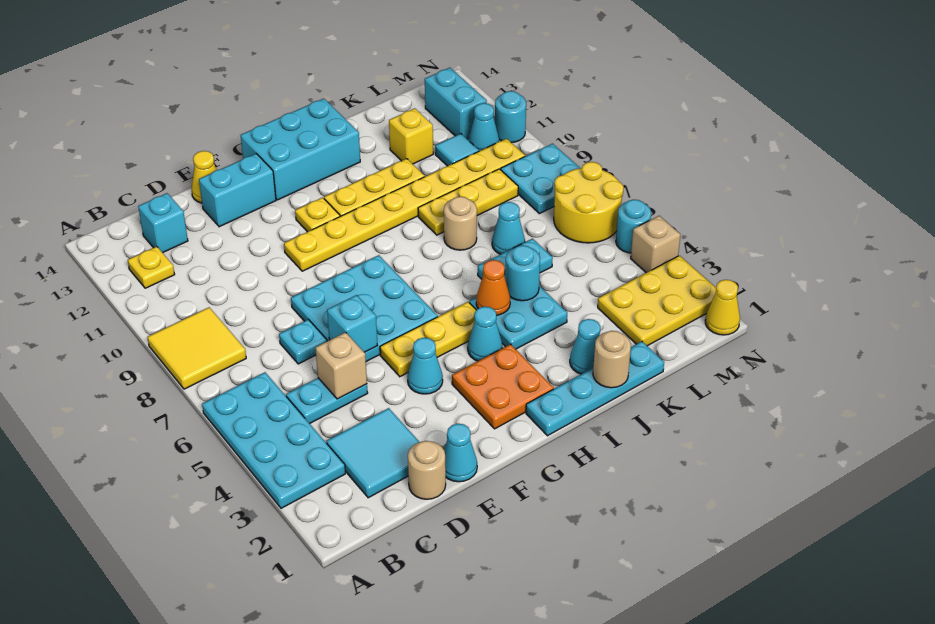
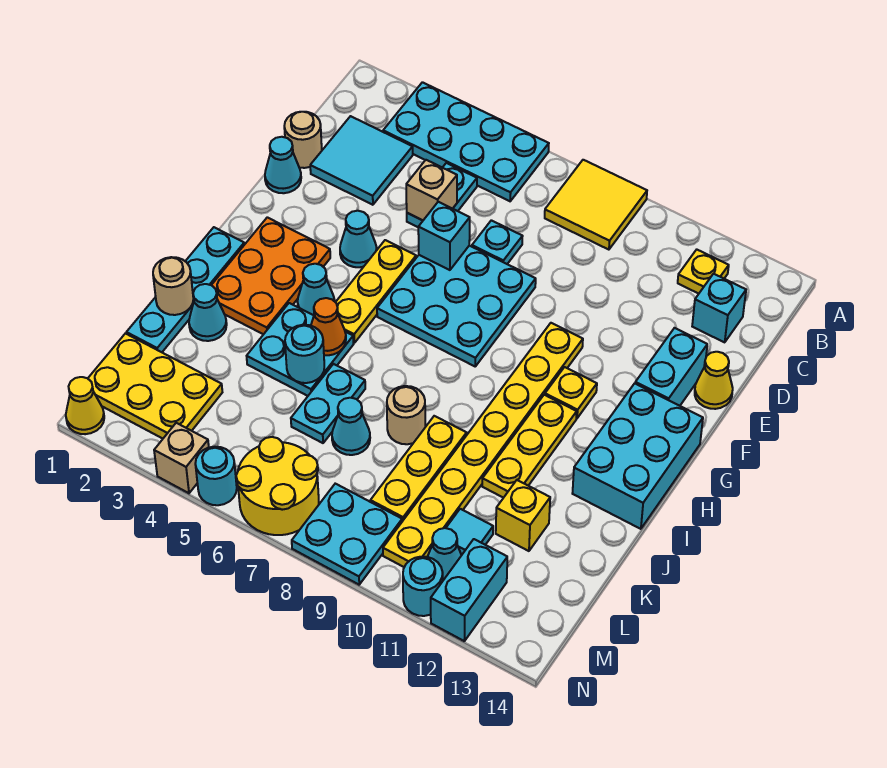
orange plate G2:H3 level 1 -> orange plate G2:I3 level 1
yellow plate L2:N3 level 1 -> yellow plate L1:M3 level 1
cyan brick M12:M13 level 1 -> cyan brick M12:N12 level 1

